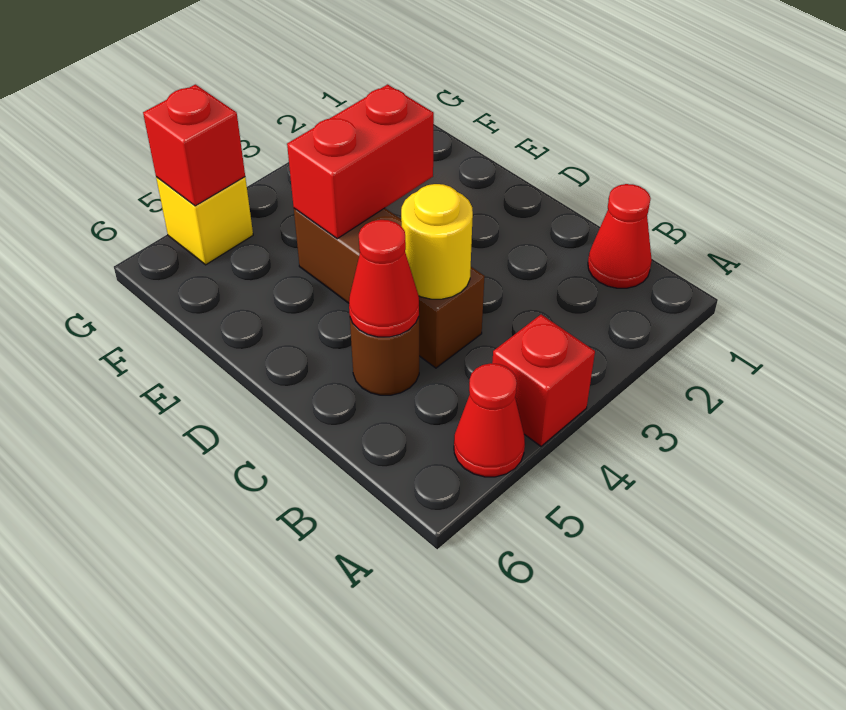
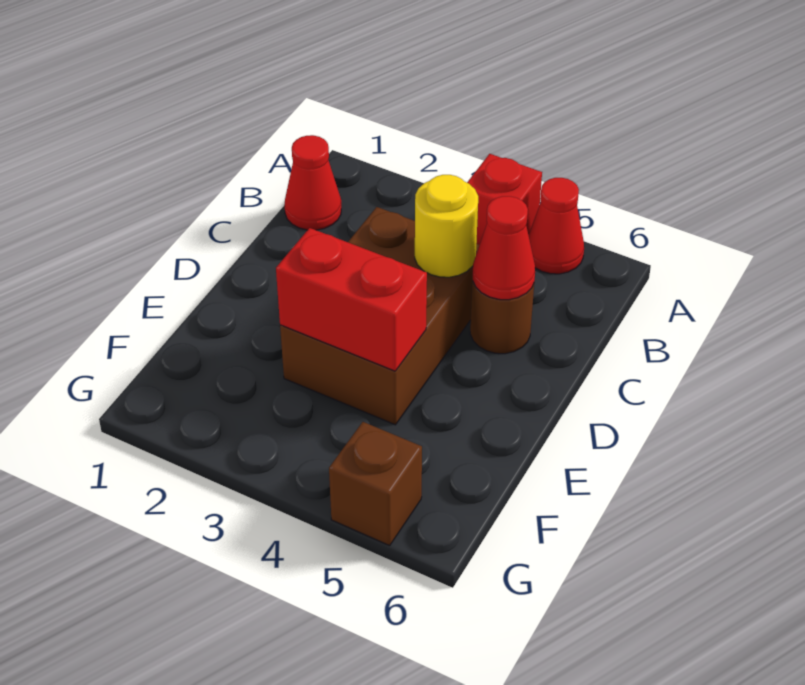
brown brick C4:E4 level 1 -> brown brick C3:E4 level 1
yellow brick G5 level 1 -> brown brick G5 level 1
red brick G5 level 2 -> none

